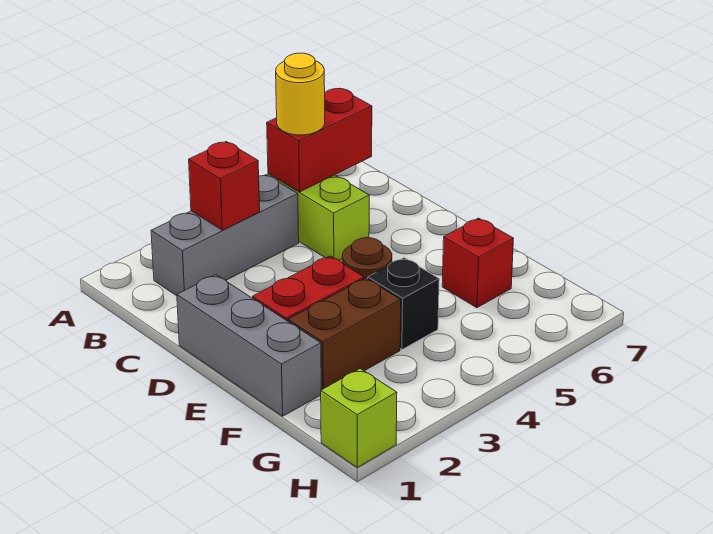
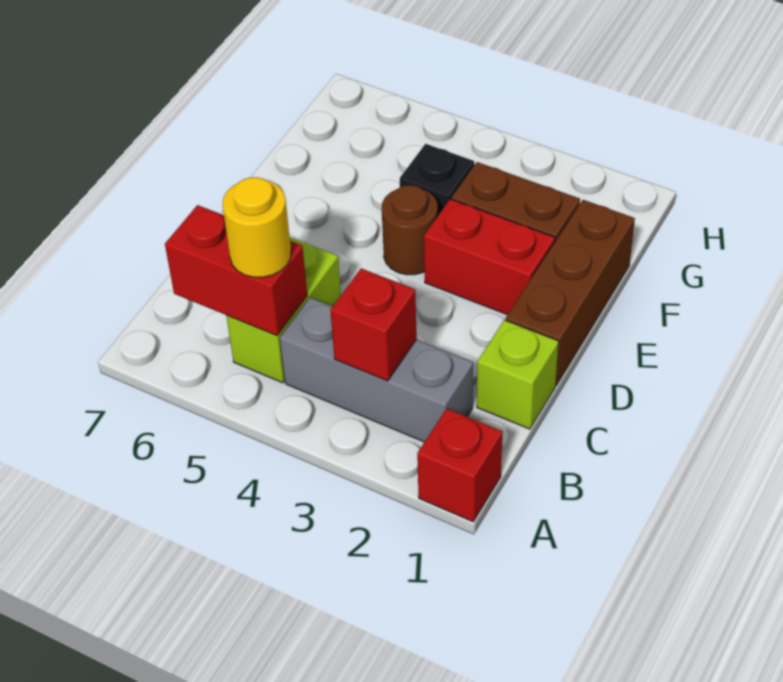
grey brick D1:F1 level 1 -> brown brick D1:F1 level 1
red brick F6 level 1 -> red brick A1 level 1
lime brick H1 level 1 -> lime brick C1 level 1

